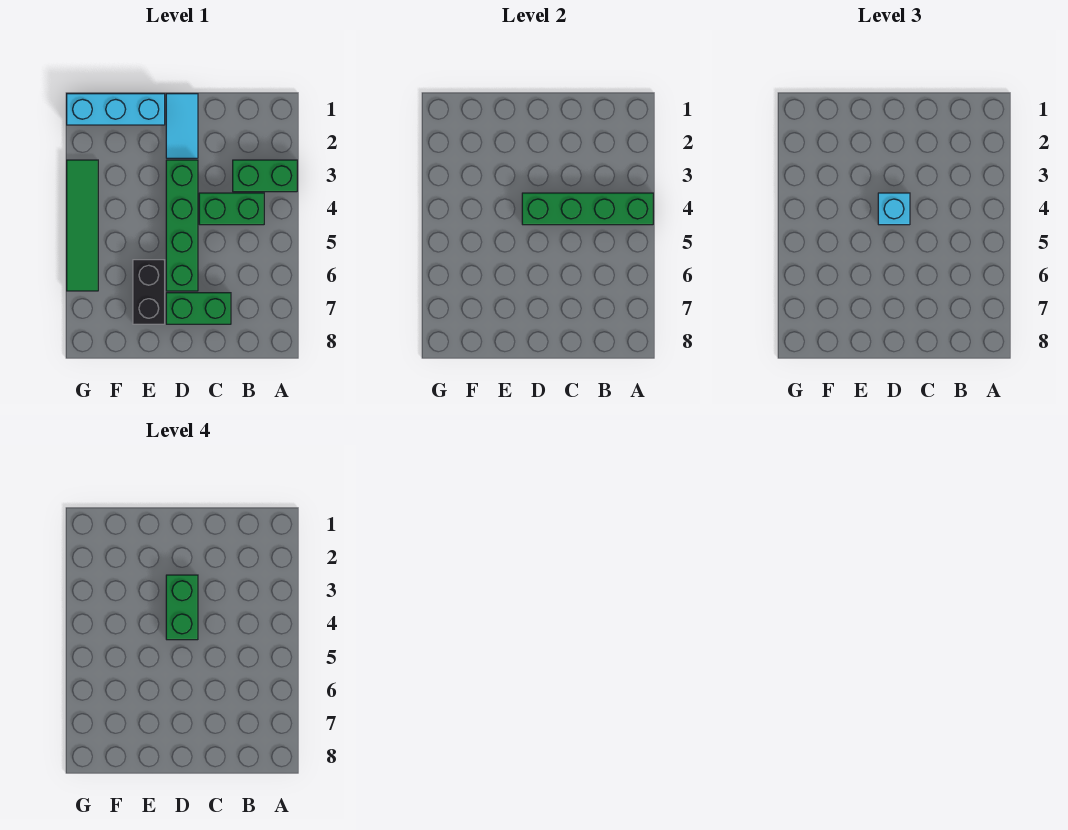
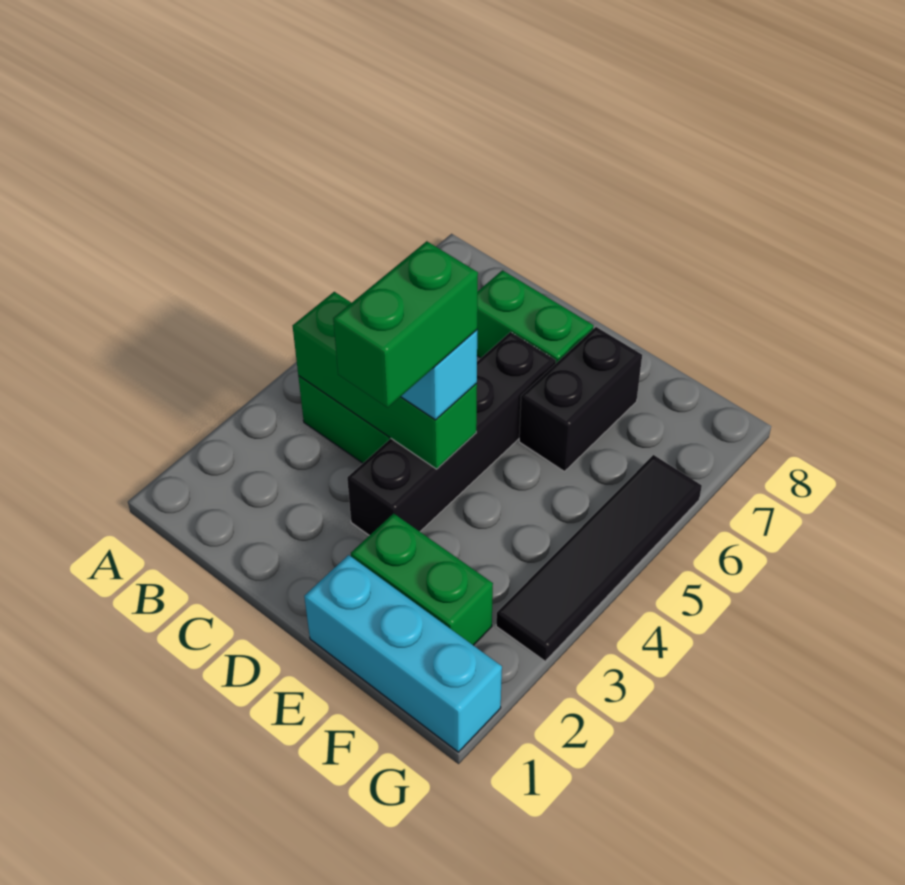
green brick A3:B3 level 1 -> green brick E2:F2 level 1
green brick A4:D4 level 2 -> green brick B4:D4 level 2
cyan tile D1:D2 level 1 -> none
green brick D3:D6 level 1 -> black brick D3:D6 level 1
green tile G3:G6 level 1 -> black tile G3:G6 level 1

